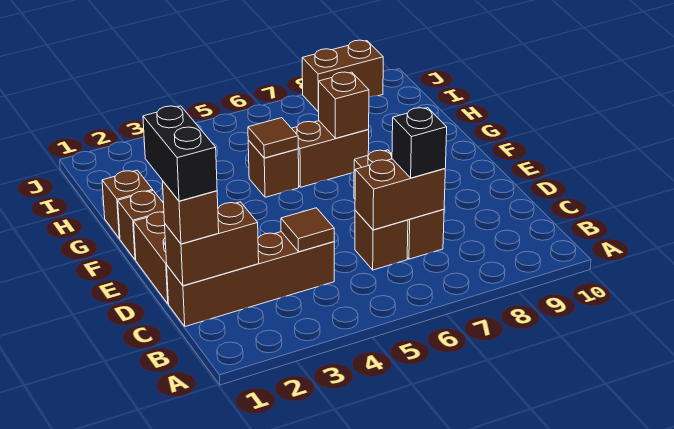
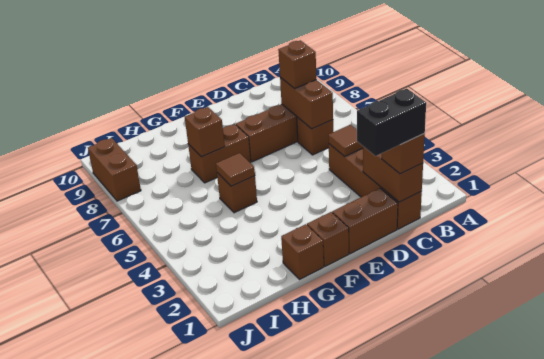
black brick C7 level 3 -> brown brick C7 level 3
brown brick G6:G7 level 1 -> brown brick F7:G7 level 1

